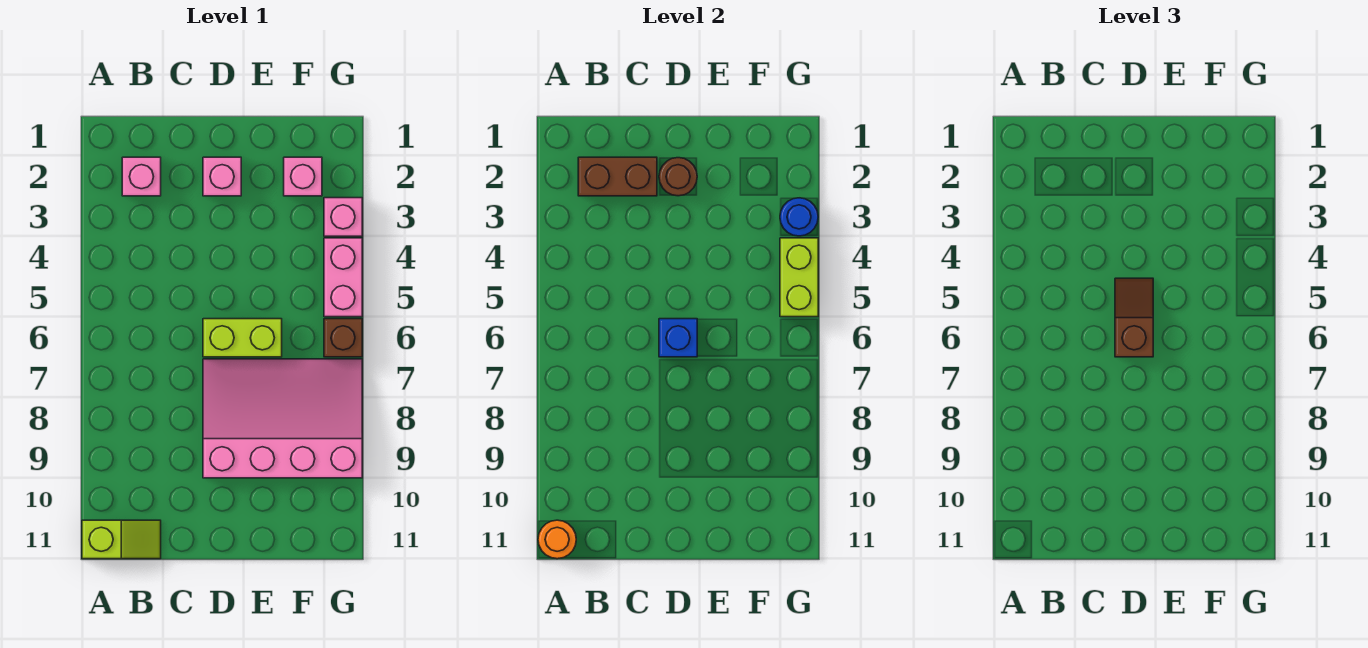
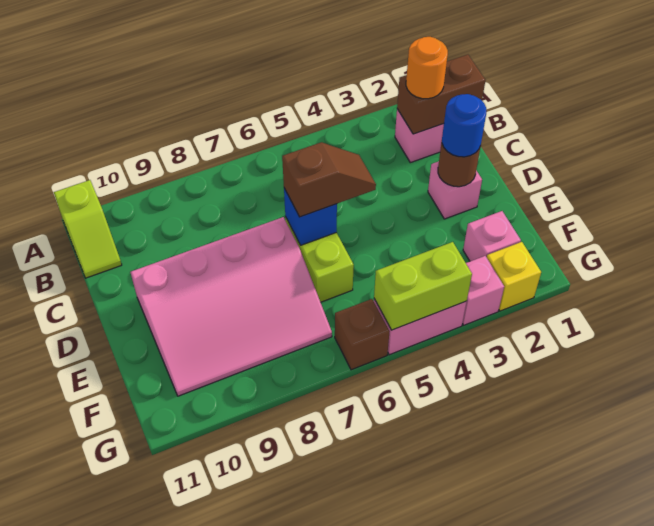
orange round brick A11 level 2 -> orange round brick B2 level 3
brown brick B2:C2 level 2 -> brown brick B1:B2 level 2
pink slope D7:G9 level 1 top 9 -> pink slope D7:F10 level 1 top D
none -> yellow brick G2 level 1
blue round brick G3 level 2 -> blue round brick D2 level 3

